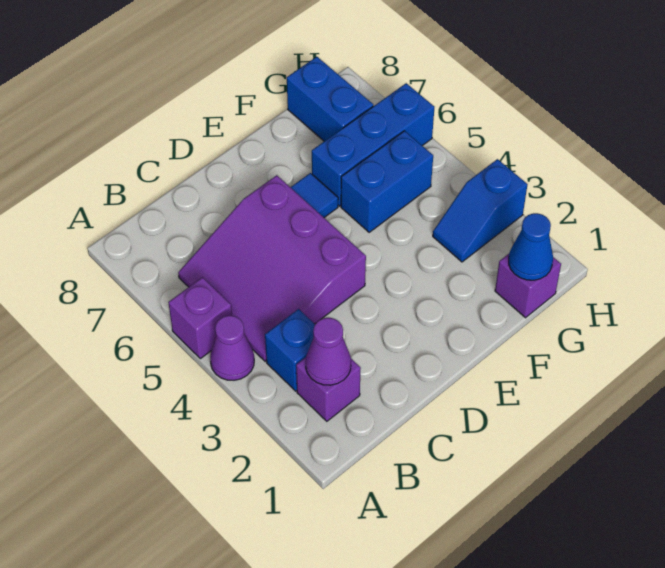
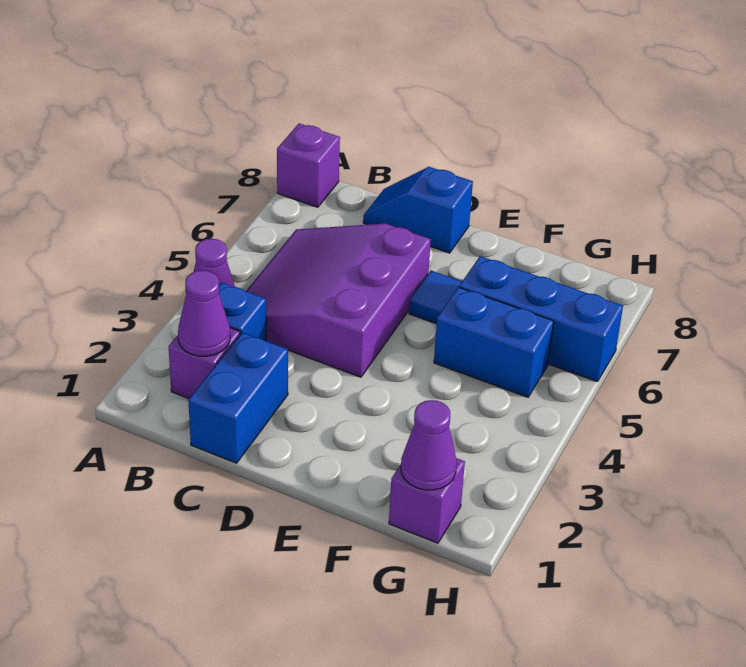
purple brick A5 level 1 -> purple brick A8 level 1
blue cone G1 level 2 -> purple cone G1 level 2
blue slope G3:H3 level 1 top H -> blue slope C8:D8 level 1 top D
blue brick G7:G8 level 1 -> blue brick C1:C2 level 1

